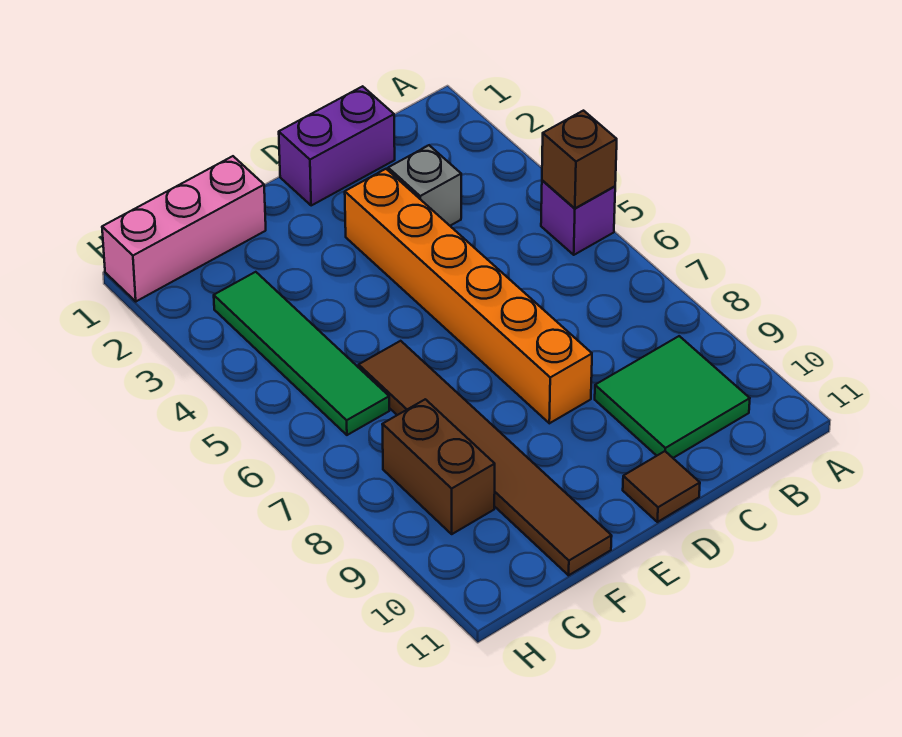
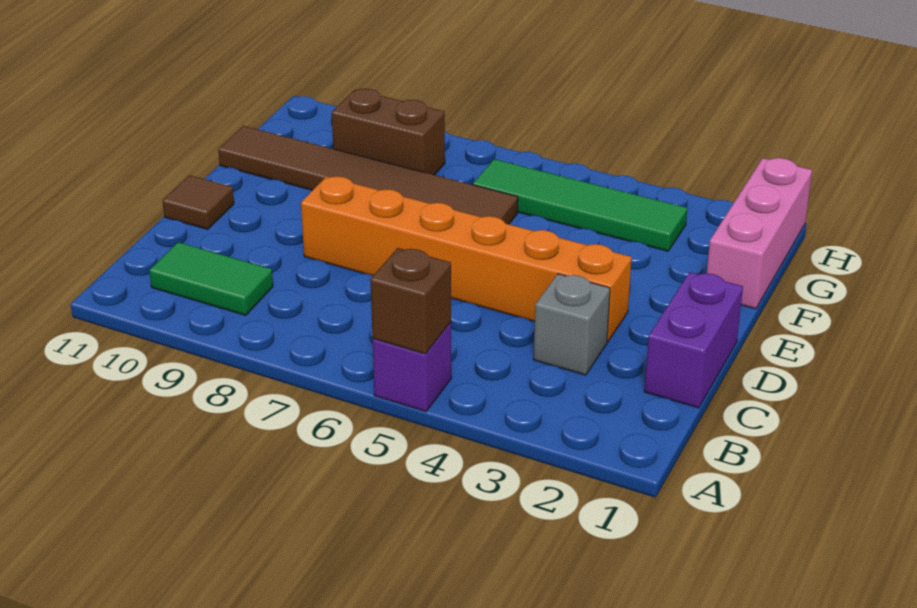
green tile B9:C10 level 1 -> green tile B9:B10 level 1

